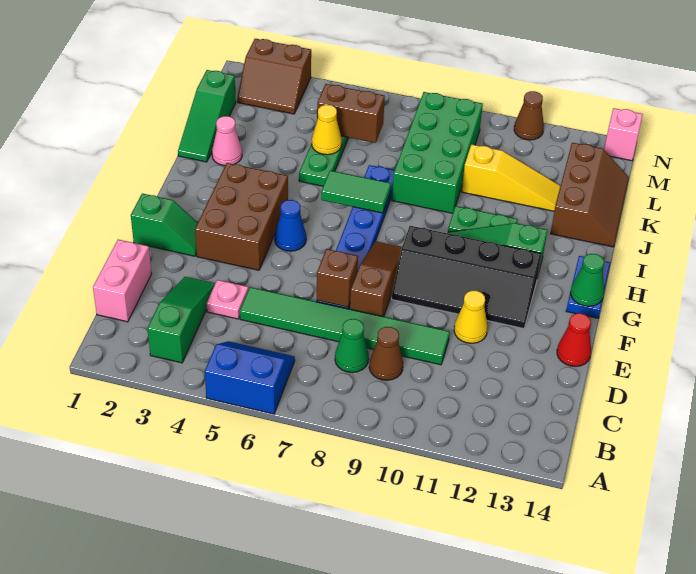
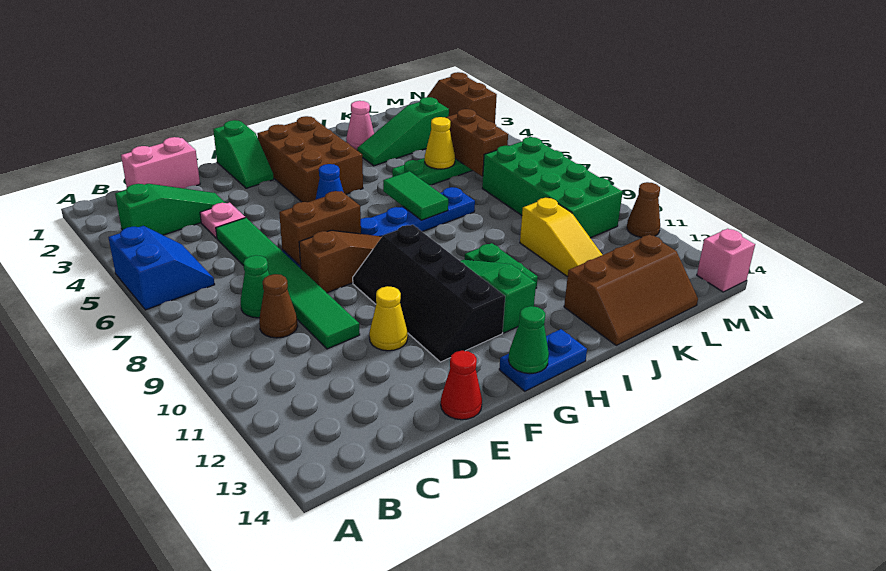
brown brick E7 level 2 -> brown brick E7:F7 level 2
brown brick F3:H4 level 1 -> brown brick G2:H4 level 1
green slope J1:L1 level 1 top L -> green slope J3:L3 level 1 top L
green brick J8:M9 level 1 -> green brick L7:M10 level 1

